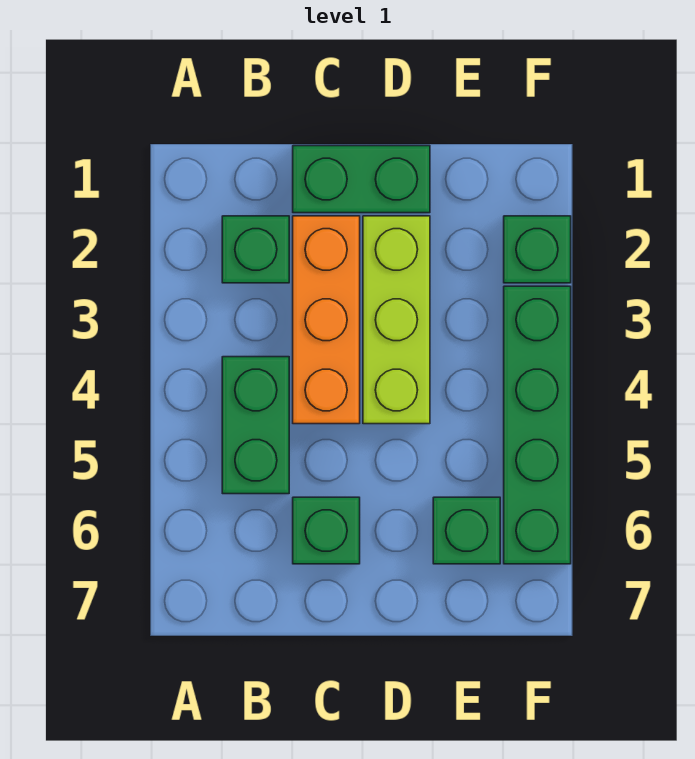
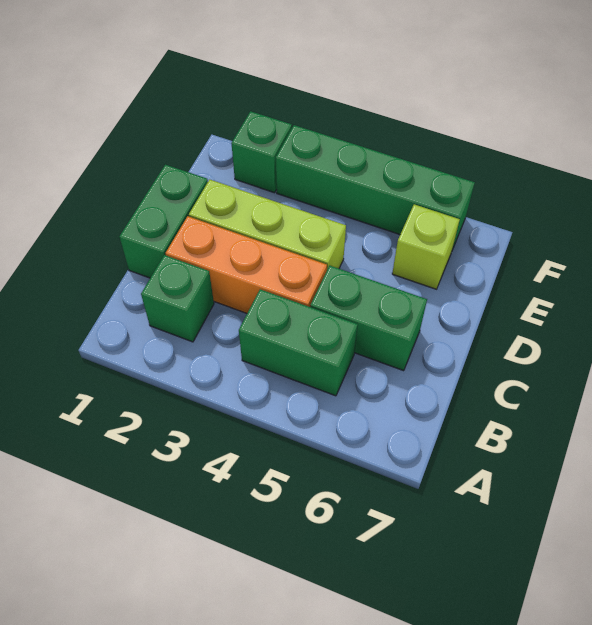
green brick C6 level 1 -> green brick C5:C6 level 1
green brick E6 level 1 -> lime brick E6 level 1

